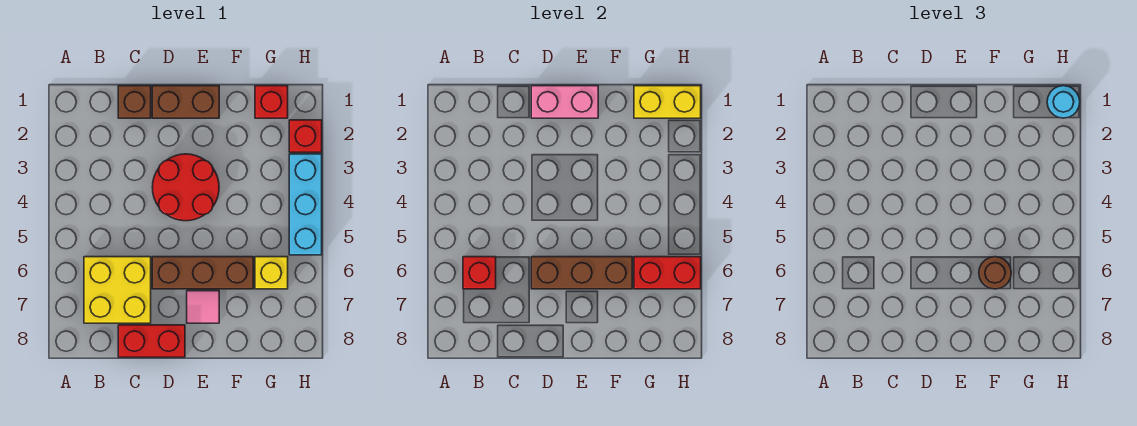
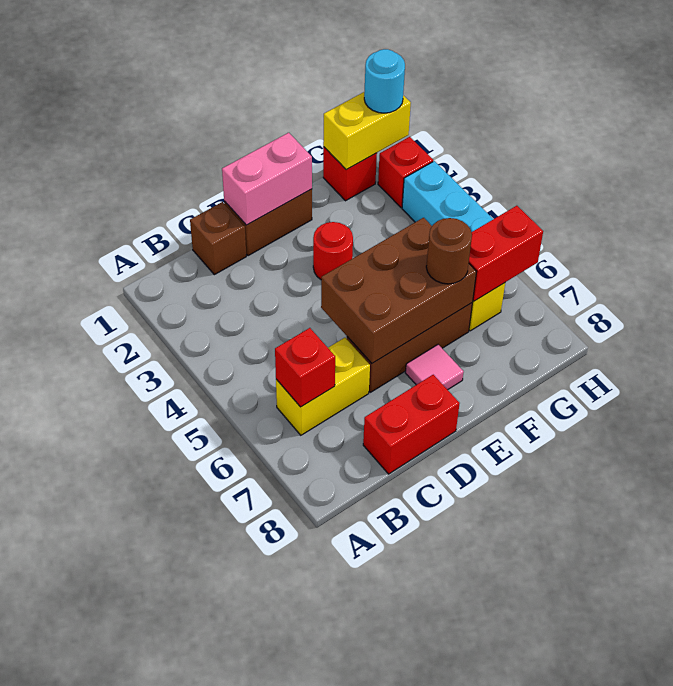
yellow brick B6:C7 level 1 -> yellow brick B6:C6 level 1
red round brick D3:E4 level 1 -> red round brick E3 level 1
brown brick D6:F6 level 2 -> brown brick D5:F6 level 2

